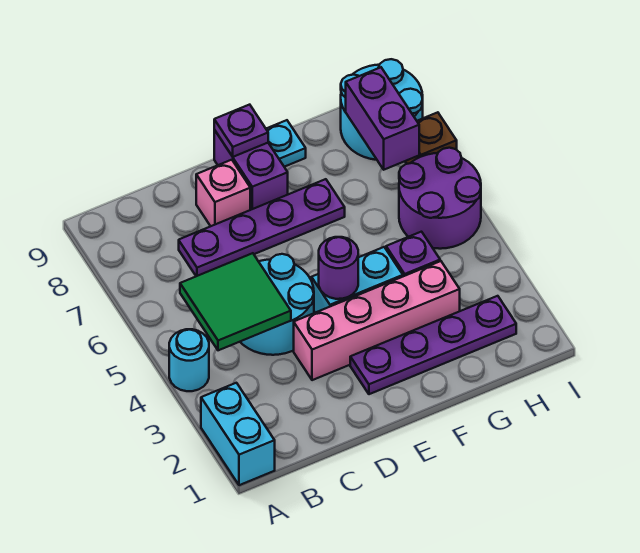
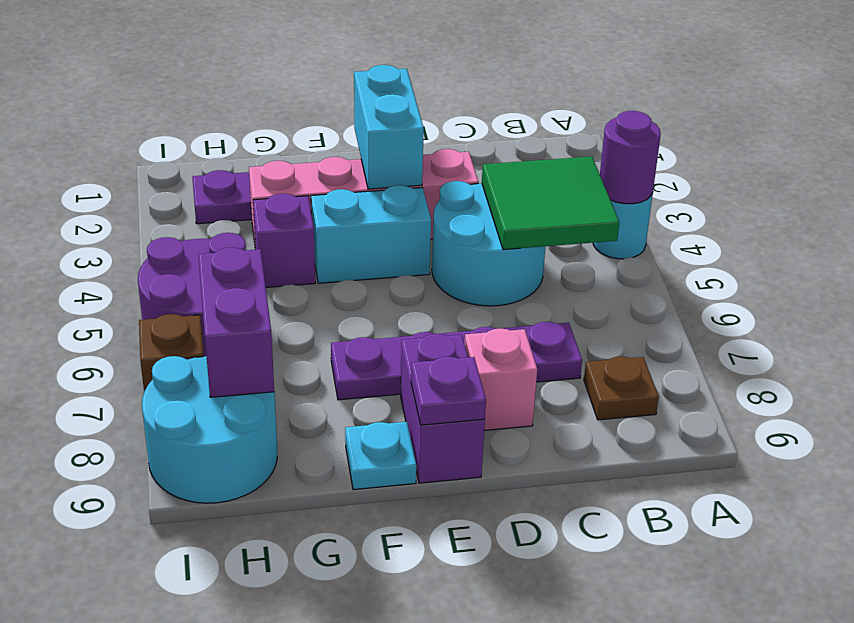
cyan brick A1:A2 level 1 -> cyan brick E2:E3 level 2
none -> brown plate B8 level 1
purple round brick E4 level 2 -> purple round brick A4 level 2

